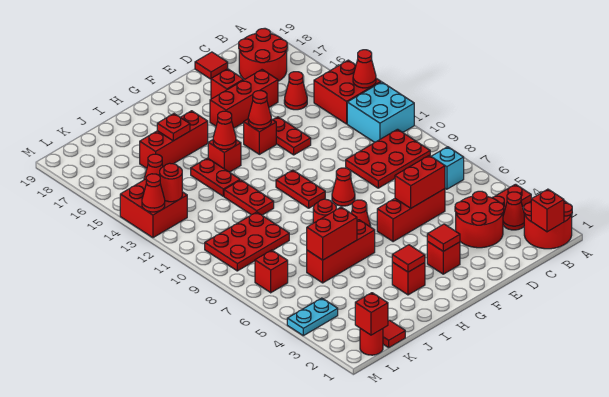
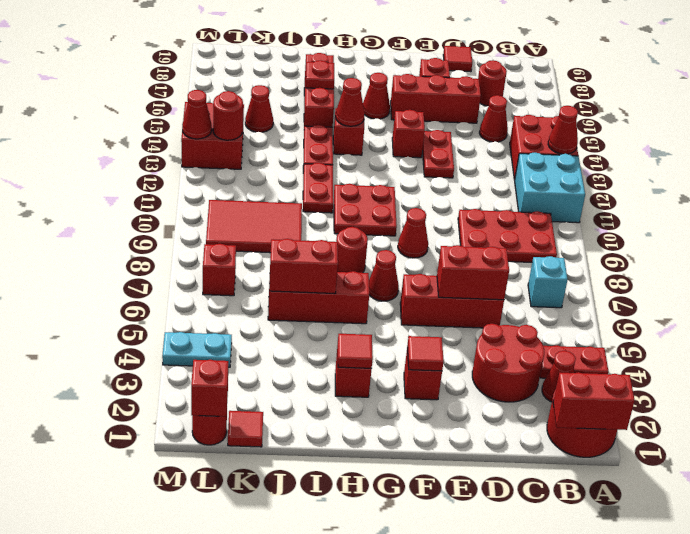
red brick B1 level 2 -> red brick A1:B1 level 2
red round brick B17:C18 level 1 -> red round brick C17 level 1
red cone F14 level 2 -> red cone G16 level 1
red plate G10:G11 level 1 -> red plate G10:H11 level 1
red brick H16:J16 level 1 -> red brick I15:I17 level 1
red plate J9:L10 level 1 -> red tile J9:L10 level 1

